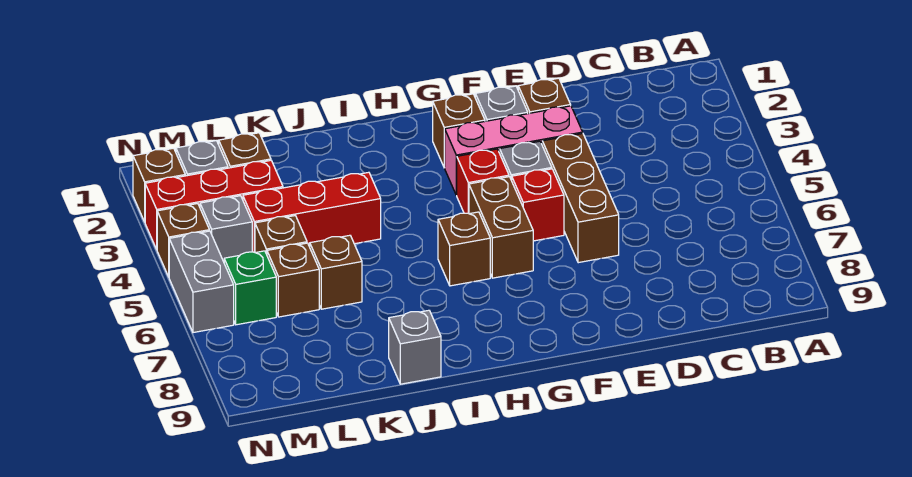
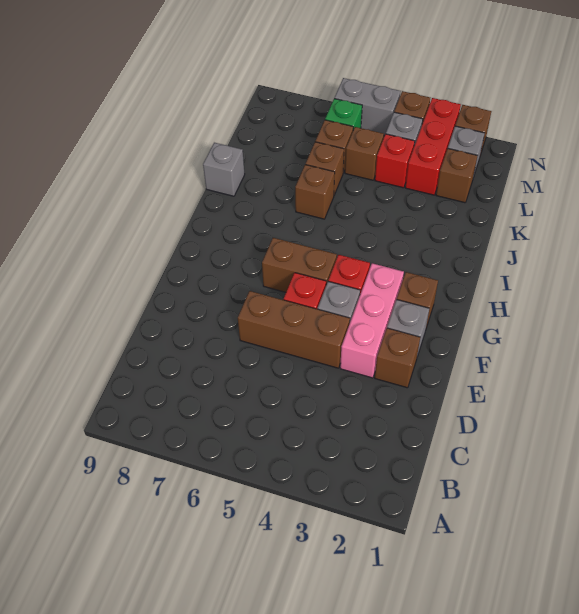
brown brick H6 level 1 -> brown brick J6 level 1
red brick J4:L4 level 1 -> red brick L4 level 1

